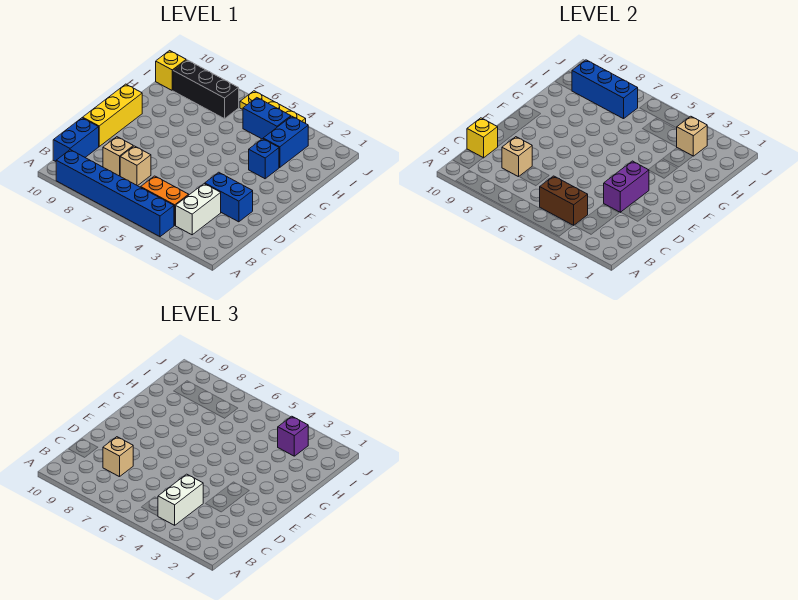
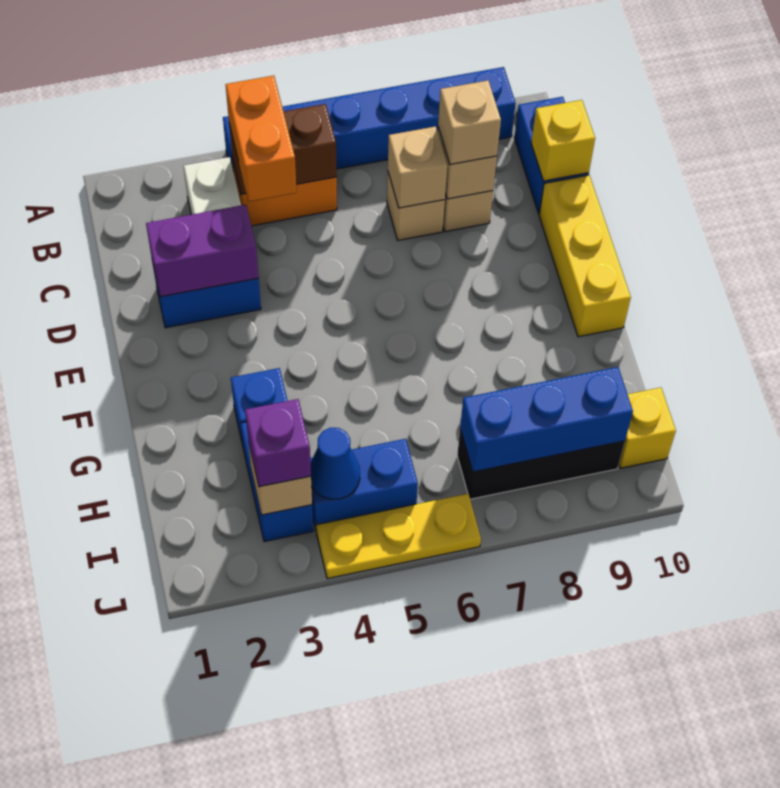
white brick B4:C4 level 3 -> orange brick B4:C4 level 3
none -> tan brick C7 level 2
purple brick D3:E3 level 2 -> purple brick D2:D3 level 2
none -> blue cone I4 level 2

